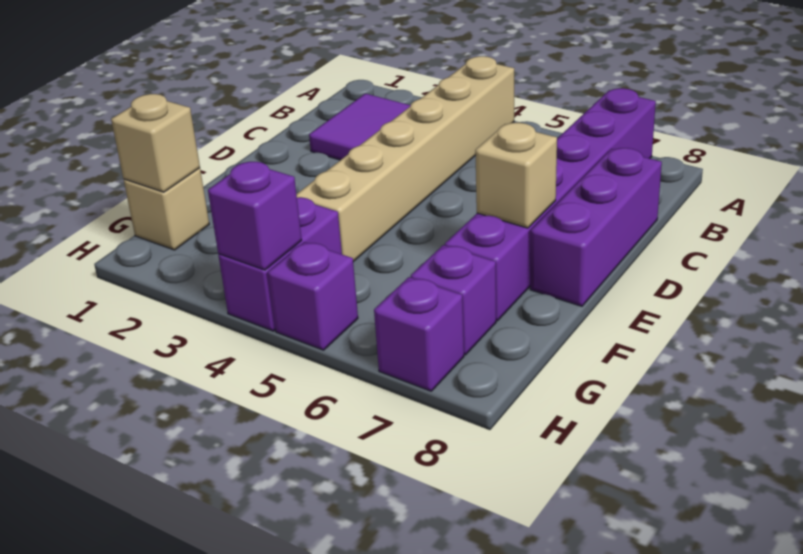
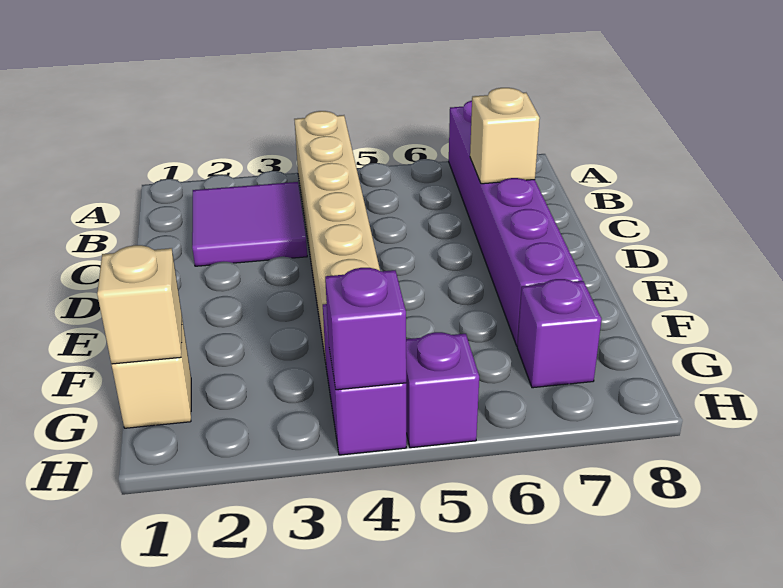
purple brick C8:E8 level 1 -> none
tan brick E7 level 2 -> tan brick C7 level 2
purple brick H7 level 1 -> none

